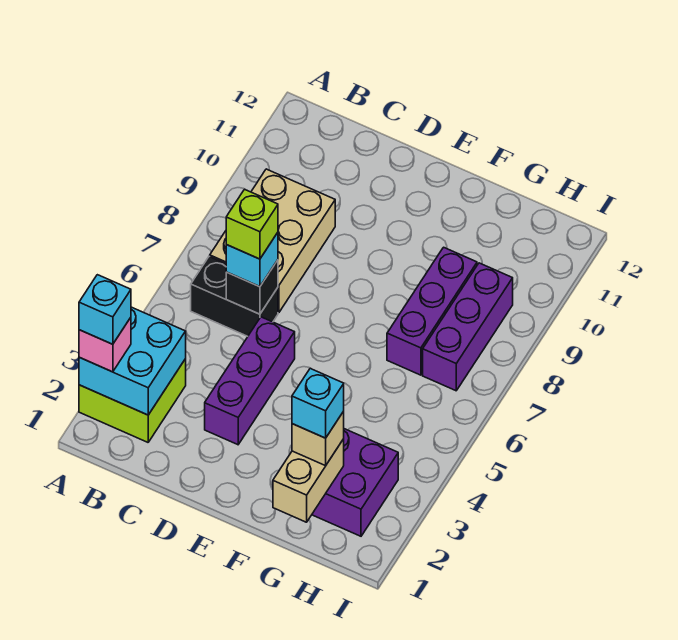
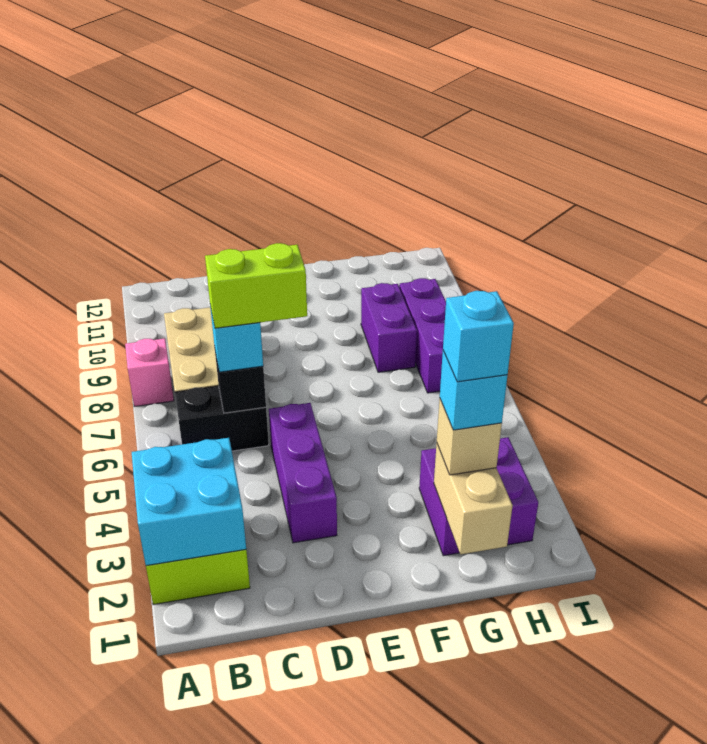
pink brick A2 level 3 -> pink brick A8 level 1
cyan brick A2 level 4 -> cyan brick G2 level 5
lime brick C6 level 4 -> lime brick C6:D6 level 4
purple brick G7:G9 level 1 -> purple brick G8:G9 level 1

